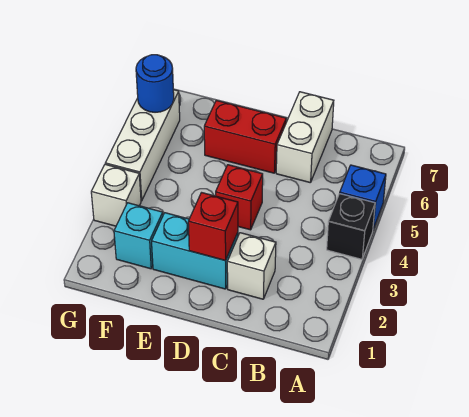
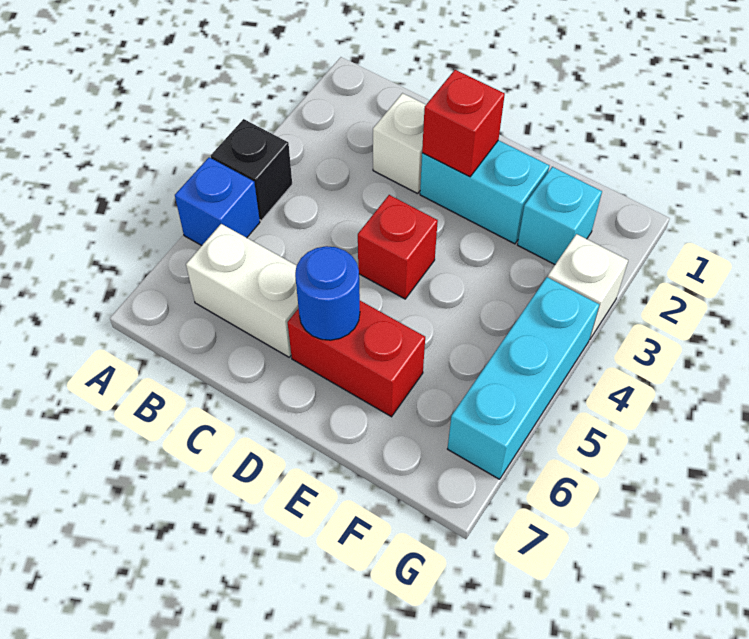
white brick C6:C7 level 1 -> white brick B6:C6 level 1
white brick G4:G6 level 1 -> cyan brick G4:G6 level 1
blue round brick G6 level 2 -> blue round brick D6 level 2

